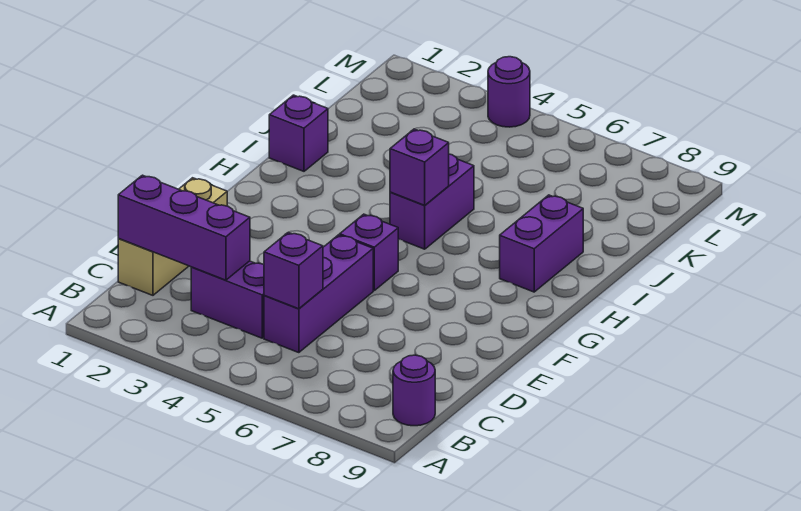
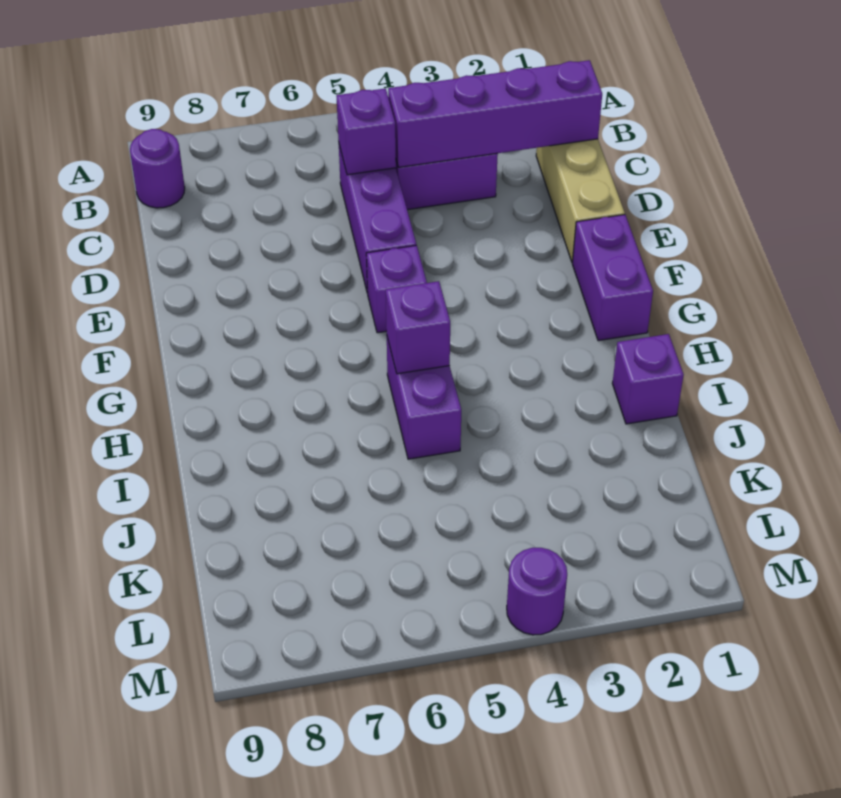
purple brick C1:C3 level 2 -> purple brick C1:C4 level 2
purple brick H8:I8 level 1 -> purple brick F1:G1 level 1

